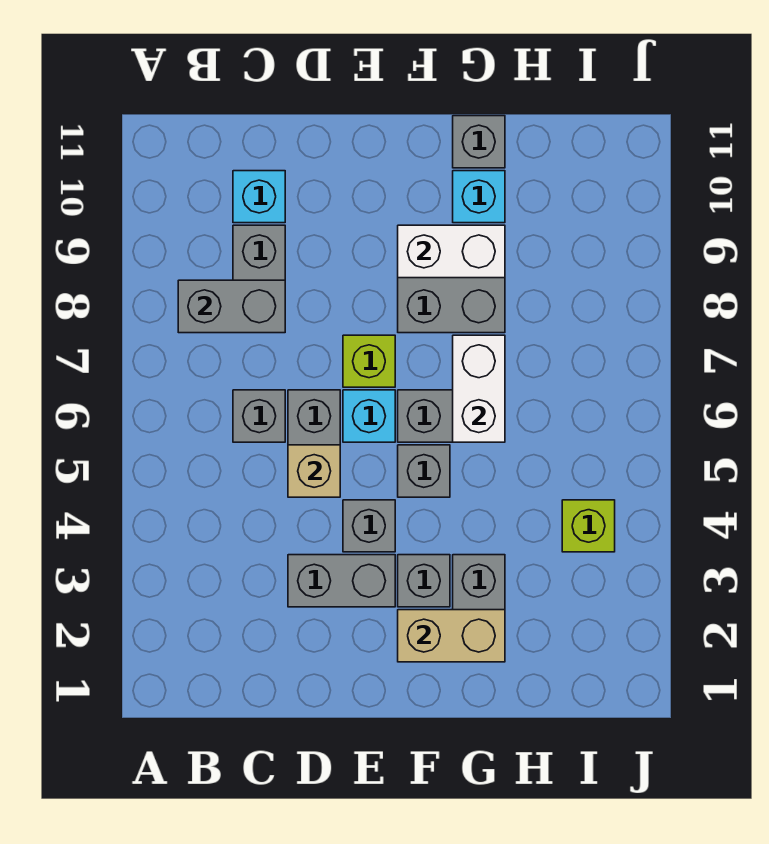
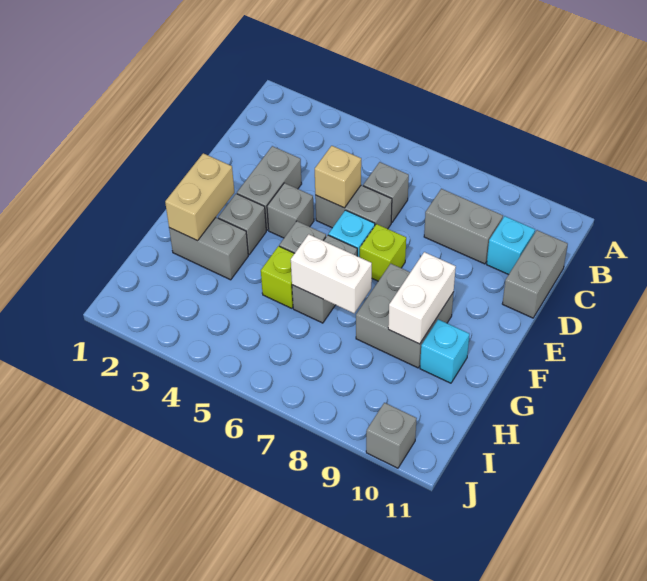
grey brick B8:C8 level 2 -> grey brick C11:D11 level 1
grey brick G11 level 1 -> grey brick J10 level 1
lime brick I4 level 1 -> lime brick G5 level 1

